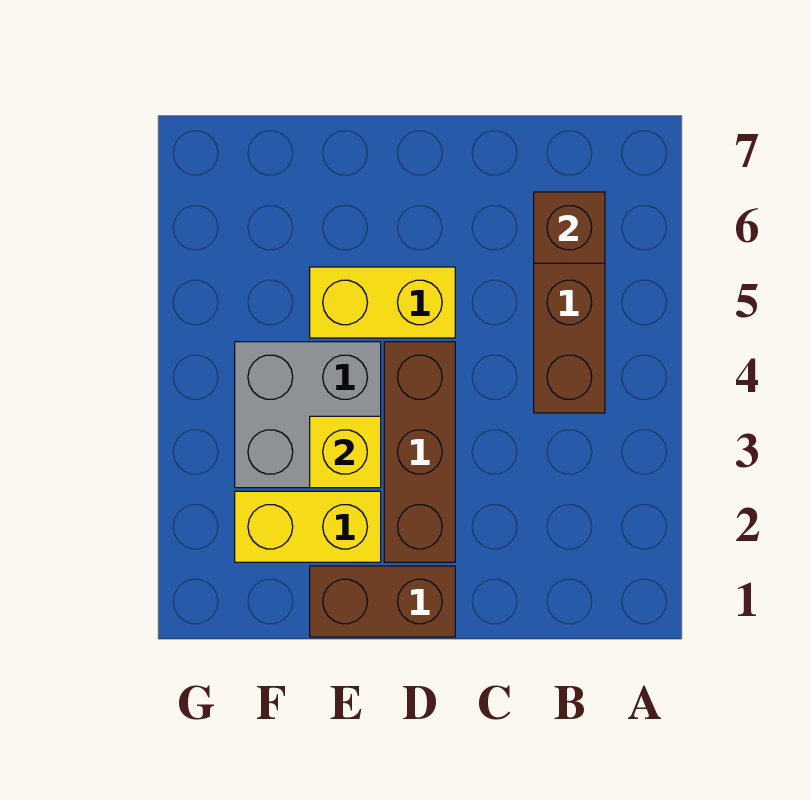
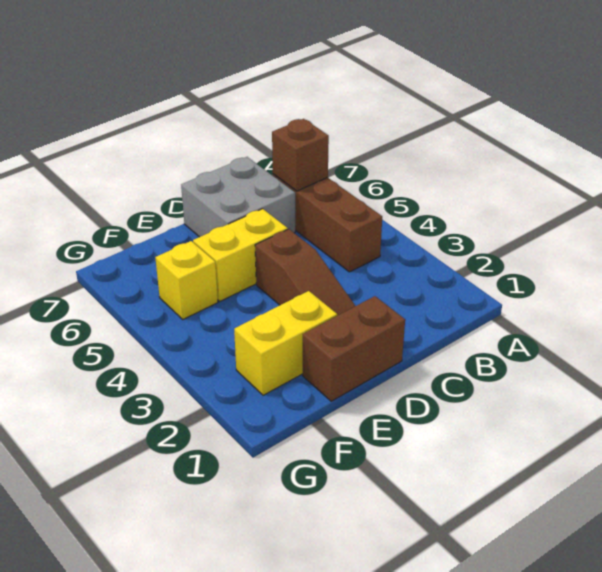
brown brick D2:D4 level 1 -> brown slope D2:D4 level 1 top 4
grey brick E3:F4 level 1 -> grey brick C6:D7 level 1
yellow brick E3 level 2 -> yellow brick F5 level 1

